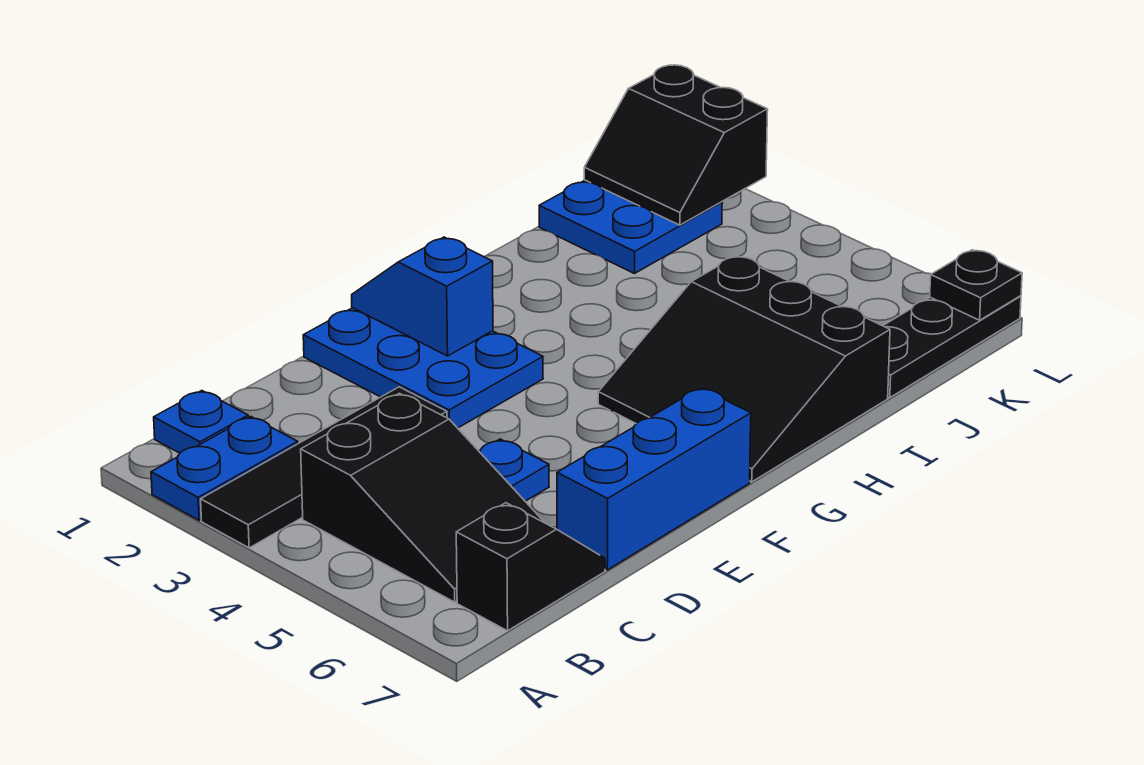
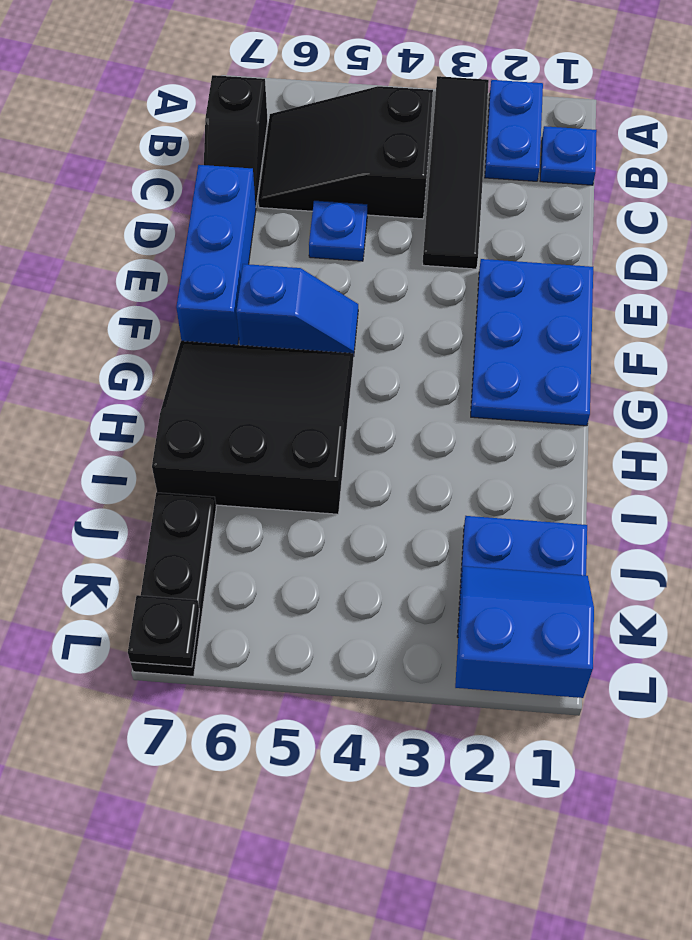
blue plate E1:F3 level 1 -> blue plate E1:G2 level 1
blue slope F1:F2 level 2 top 2 -> blue slope F5:F6 level 1 top 6
black slope K1:L2 level 2 top L -> blue slope K1:L2 level 2 top L

